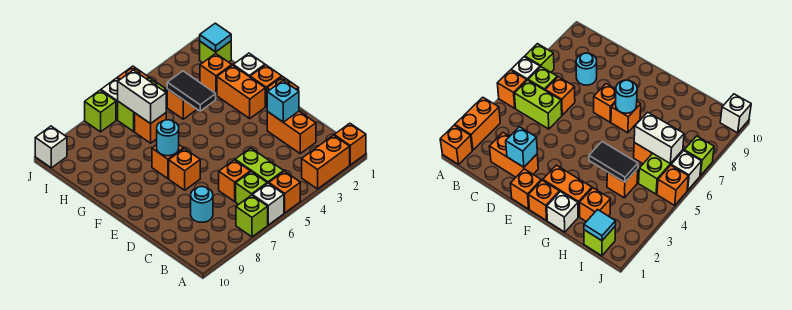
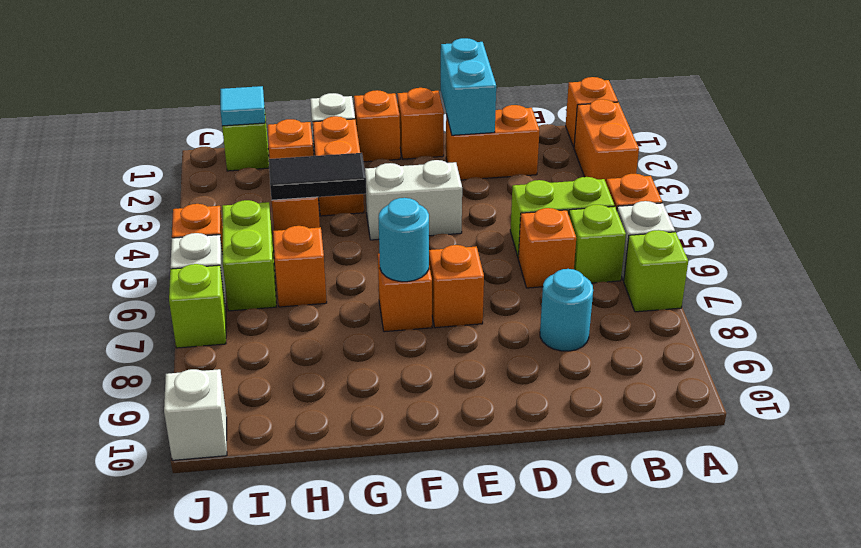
cyan brick D2 level 2 -> cyan brick D1:D2 level 2
orange brick F2:G2 level 1 -> orange brick G2:G3 level 1
white brick H6:I6 level 2 -> white brick E4:F4 level 1

